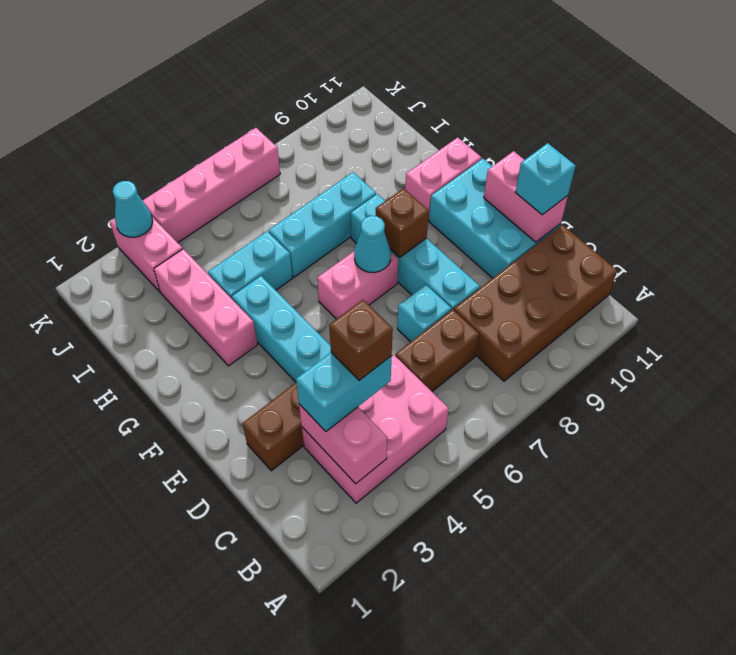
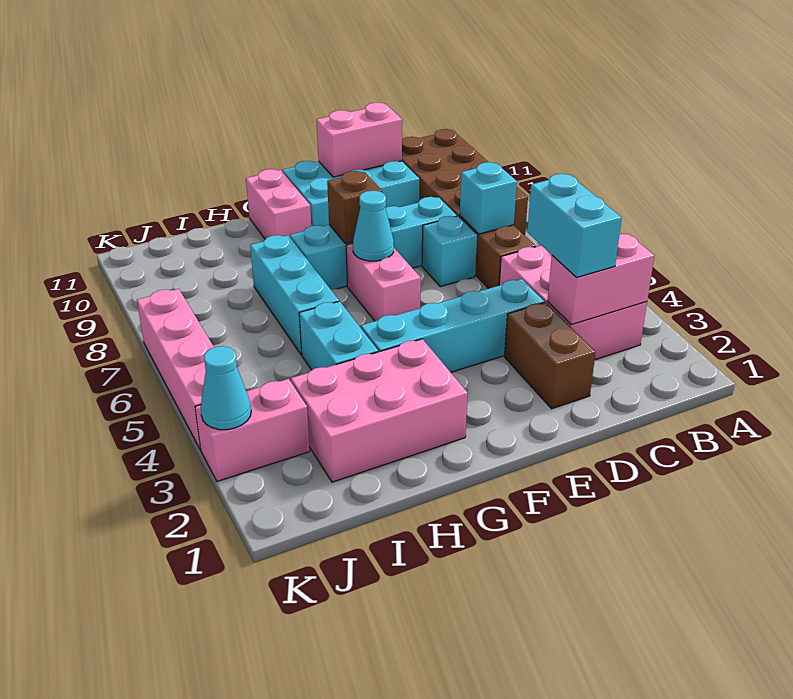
brown brick C4 level 4 -> none
cyan brick D11 level 3 -> cyan brick C7 level 2
pink brick G3:I3 level 1 -> pink brick G2:I3 level 1

